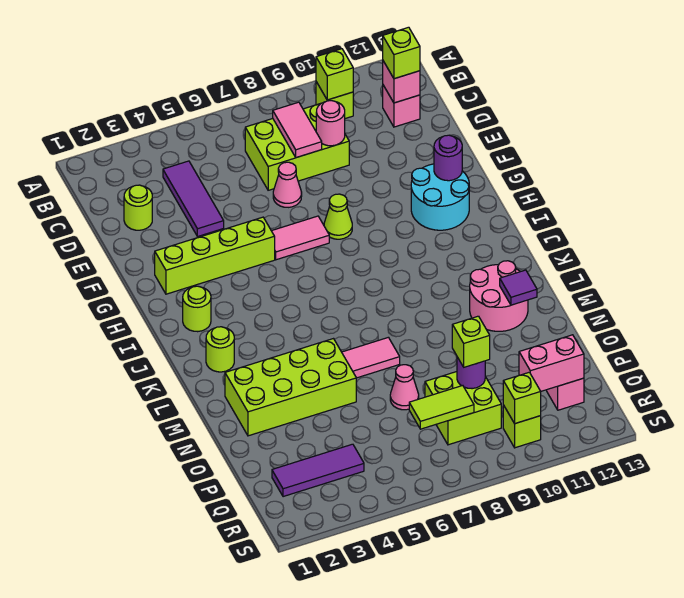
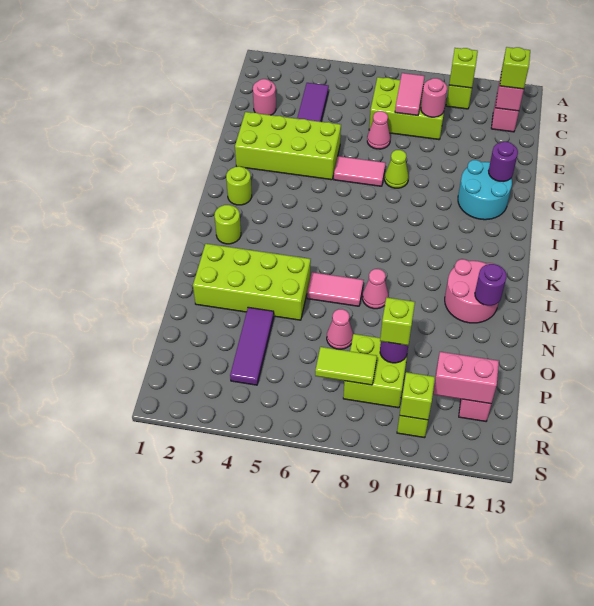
lime round brick D2 level 1 -> pink round brick D2 level 1
lime brick G2:G5 level 1 -> lime brick F2:G5 level 1
none -> pink cone M8 level 1
purple tile M12 level 2 -> purple round brick M12 level 2
purple tile Q2:Q4 level 1 -> purple tile O4:Q4 level 1

